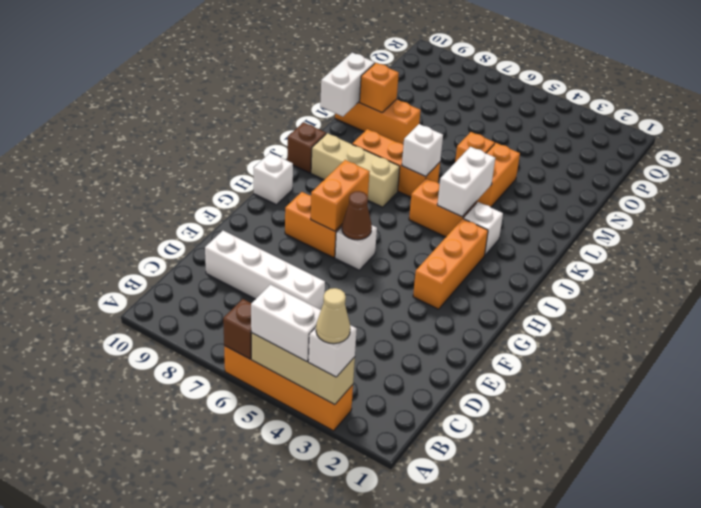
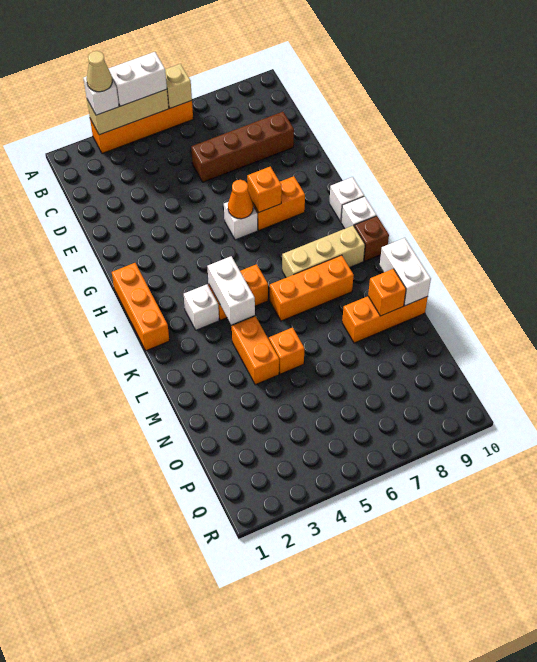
brown brick A6 level 2 -> tan brick A6 level 2
white brick D6:D9 level 1 -> brown brick D6:D9 level 1
orange brick G3:I3 level 1 -> orange brick H1:J1 level 1
brown cone G6 level 2 -> orange cone G6 level 2
orange brick G7:H7 level 2 -> orange brick G7 level 2
white brick K6 level 2 -> white brick I10 level 1

